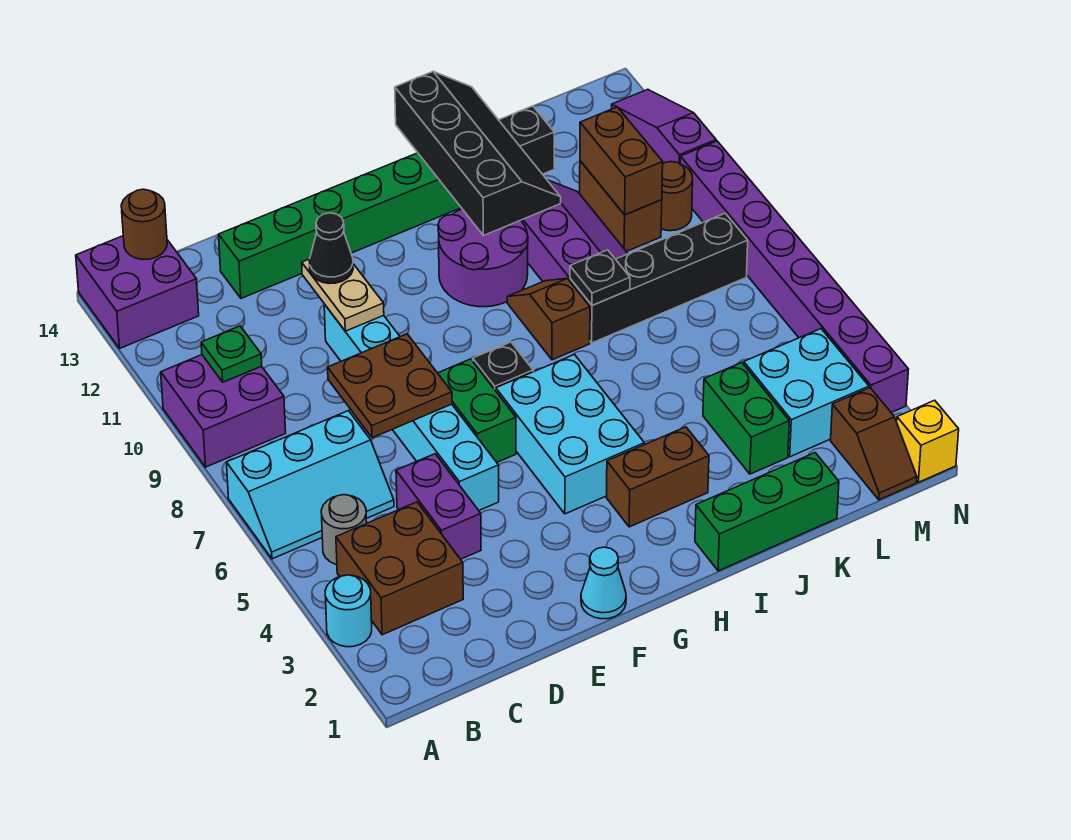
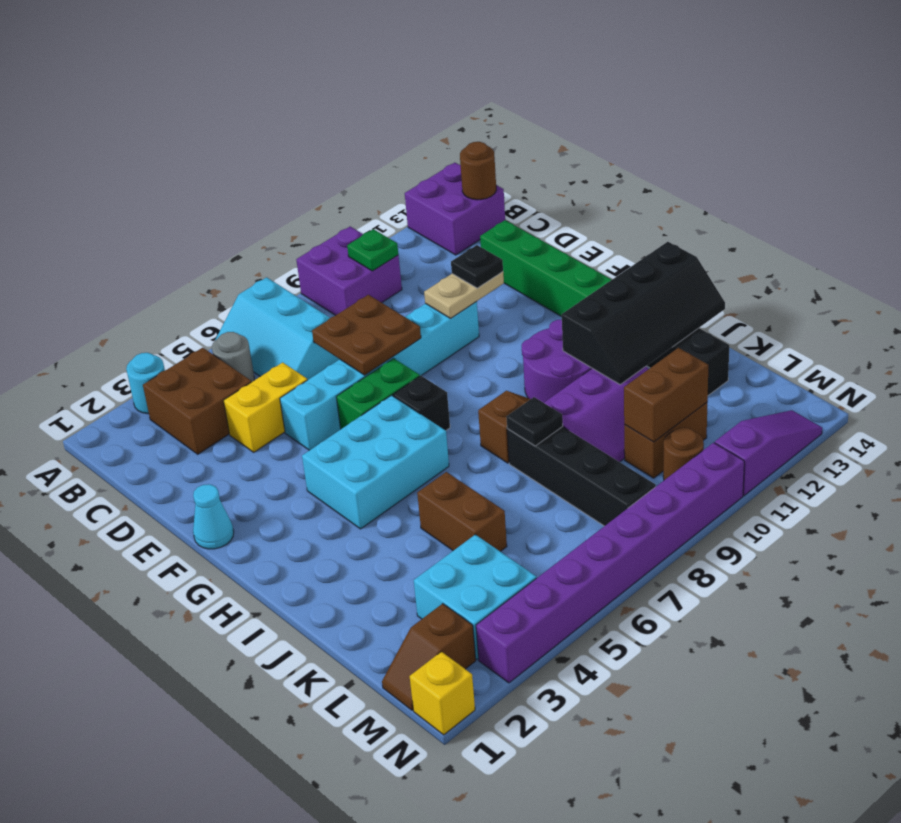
purple brick D4:D5 level 1 -> yellow brick D4:D5 level 1
black cone E11 level 3 -> black plate E11 level 3
brown brick H3:I3 level 1 -> brown brick J5:K5 level 1
green brick I1:K1 level 1 -> none
green brick K3:K4 level 1 -> none

